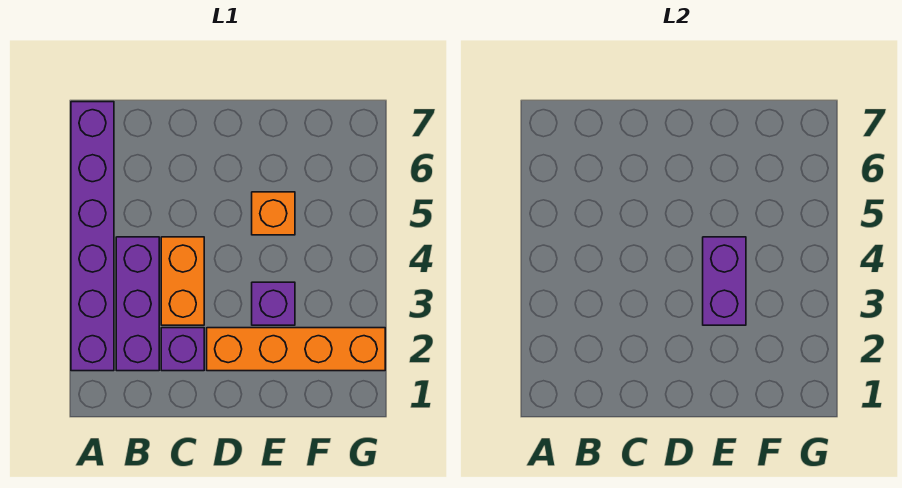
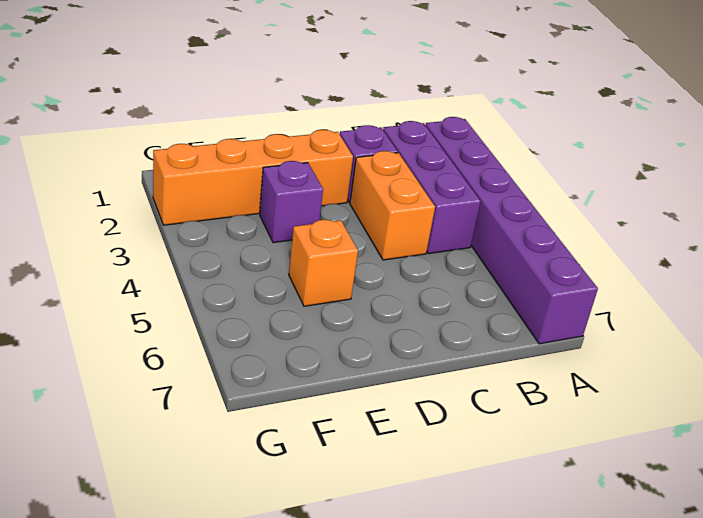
purple brick E3:E4 level 2 -> none

